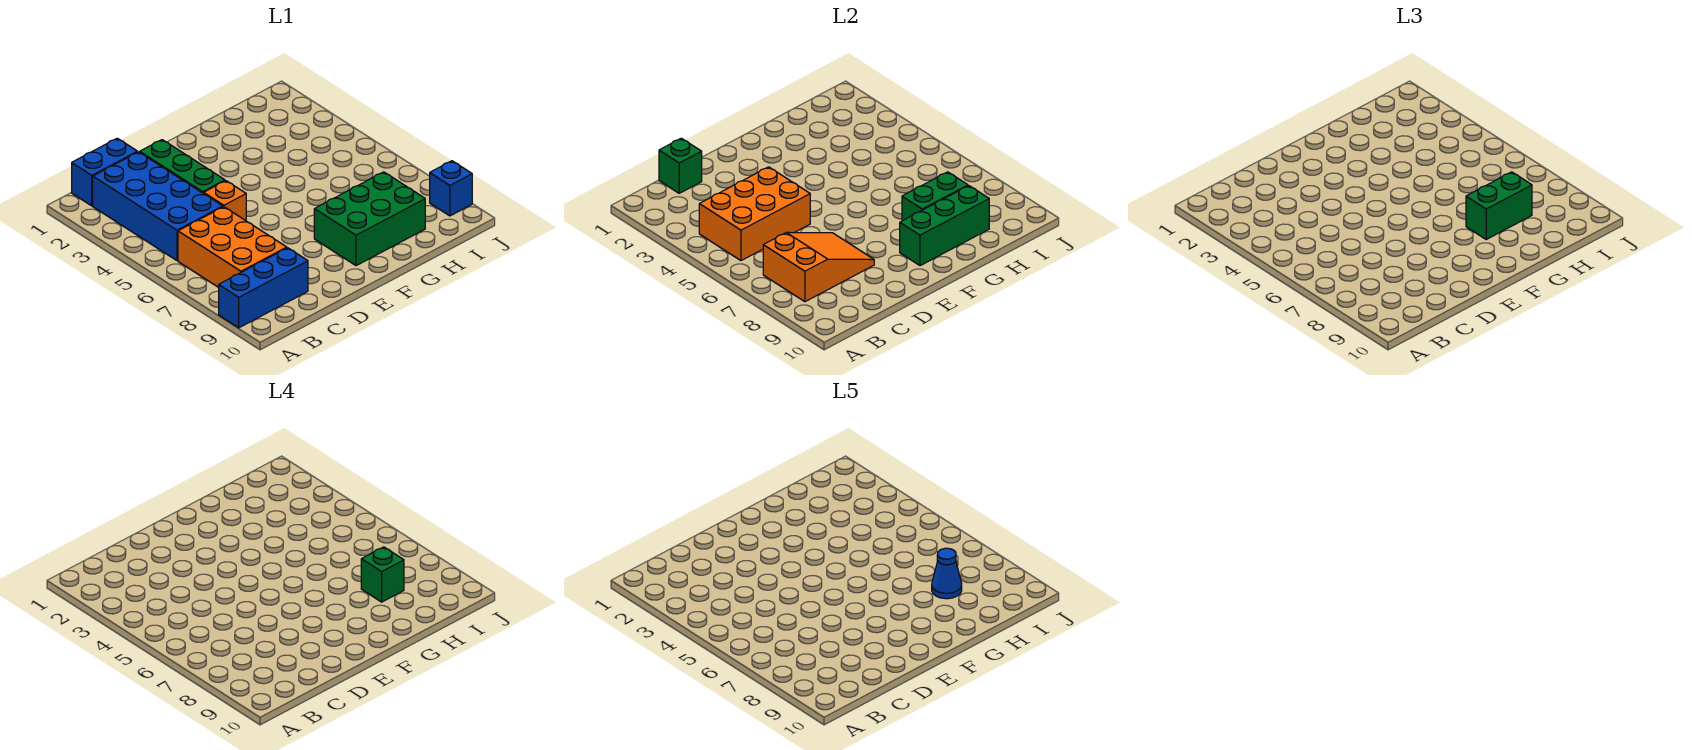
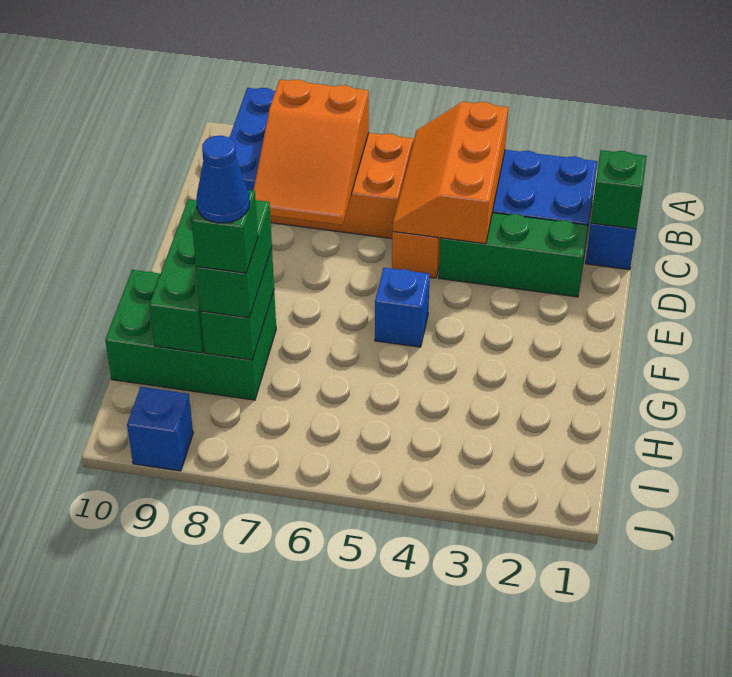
orange brick B4:D5 level 2 -> orange slope B4:D5 level 2 top 4
none -> blue brick F5 level 1
green brick F8:H9 level 1 -> green brick G8:H10 level 1

